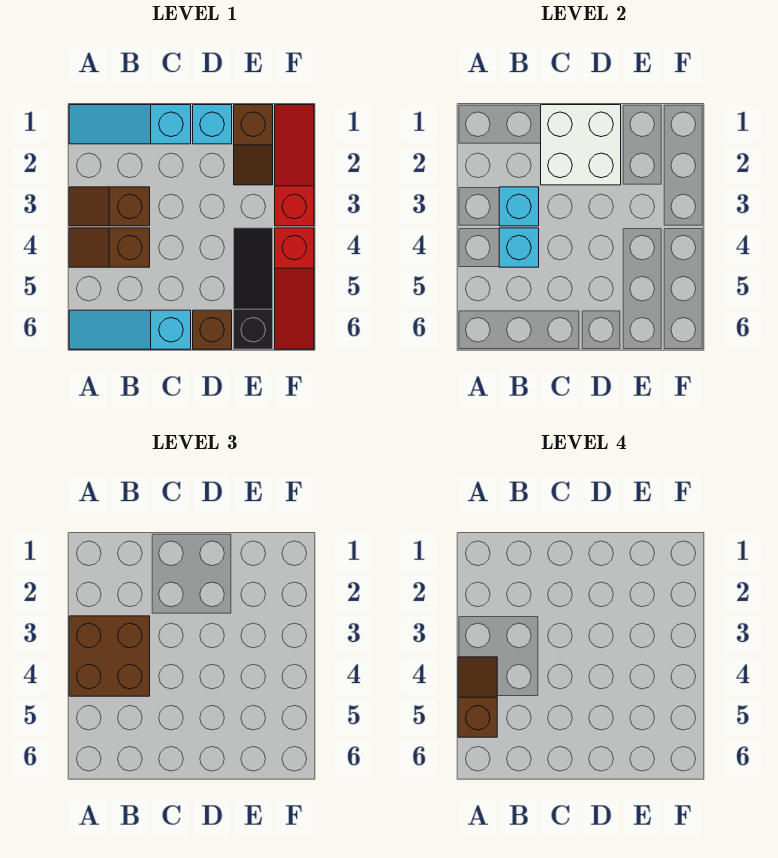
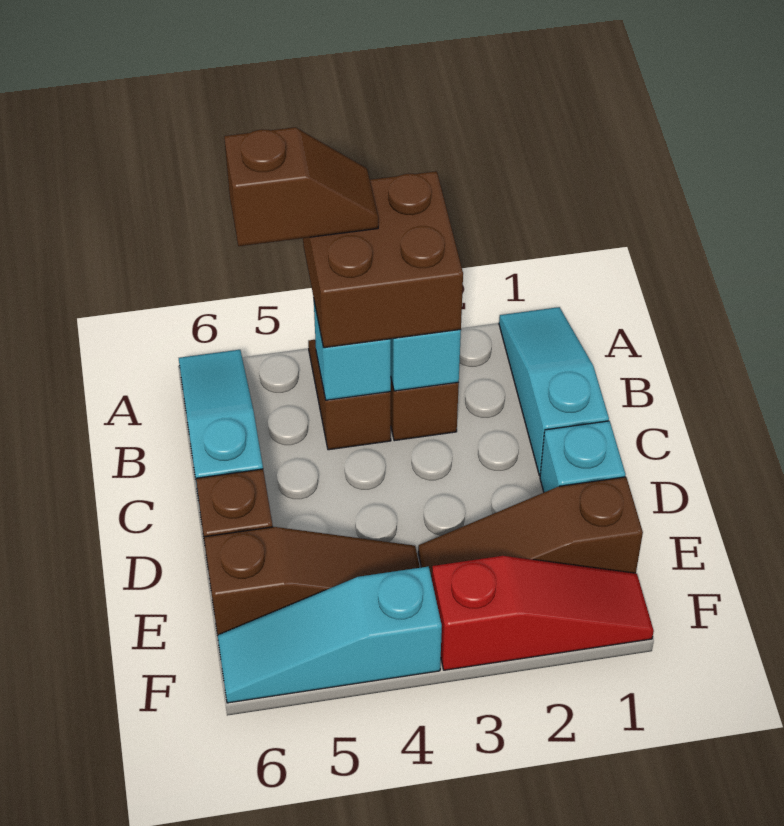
white brick C1:D2 level 2 -> none
brown slope E1:E2 level 1 top 1 -> brown slope E1:E3 level 1 top 1
black slope E4:E6 level 1 top 6 -> brown slope E4:E6 level 1 top 6
red slope F4:F6 level 1 top 4 -> cyan slope F4:F6 level 1 top 4

